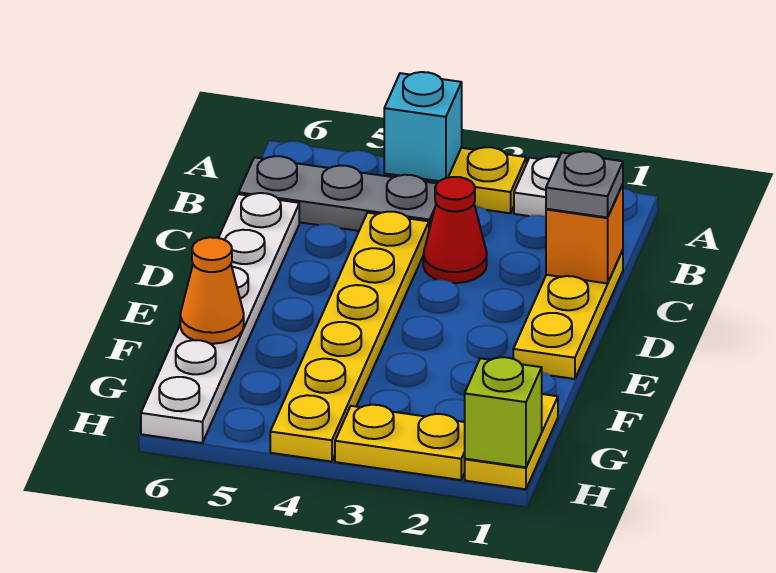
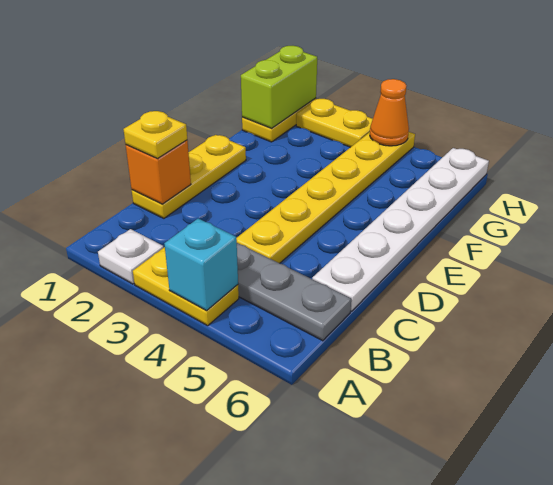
grey plate C1 level 3 -> yellow plate C1 level 3
red cone C3 level 1 -> none
orange cone F6 level 2 -> orange cone H4 level 2
lime brick H1 level 2 -> lime brick G1:H1 level 2

